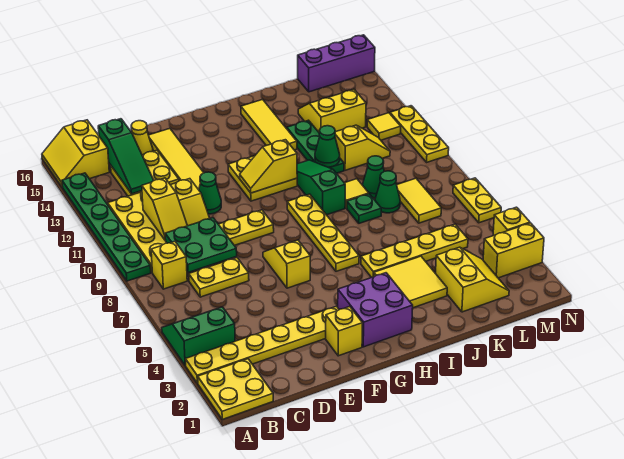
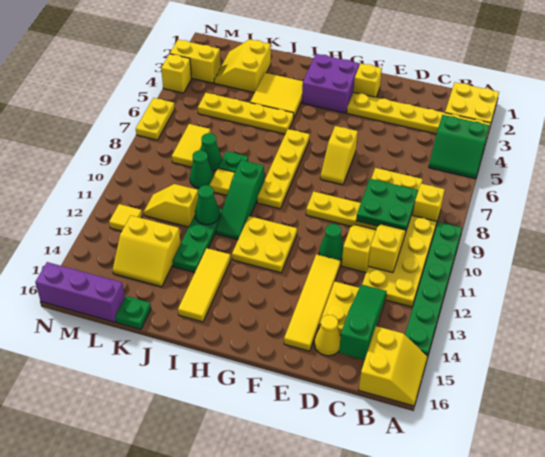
yellow slope G11:H11 level 2 top H -> none
none -> green plate K16 level 1
yellow plate N10:N12 level 1 -> none

